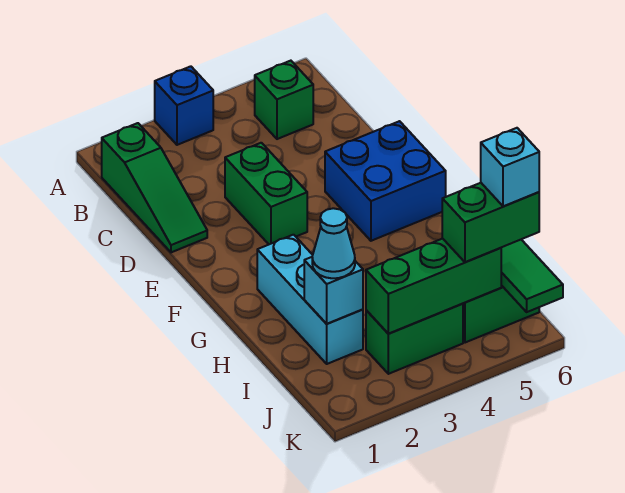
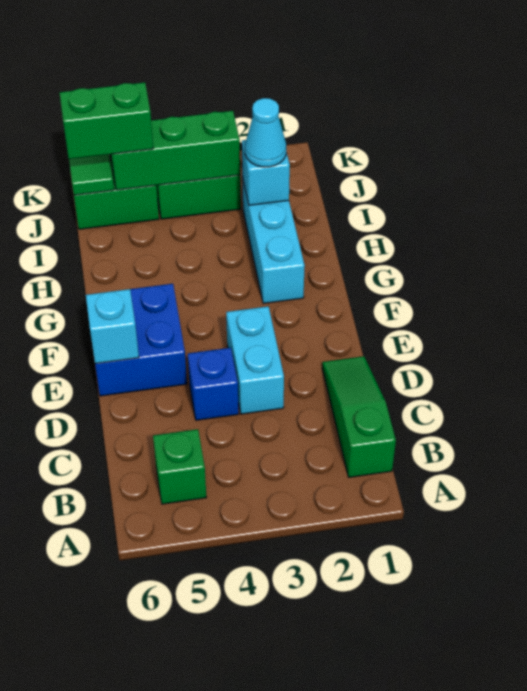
blue brick A3 level 1 -> blue brick D4 level 1
green brick D3:E3 level 1 -> cyan brick D3:E3 level 1
cyan brick J6 level 4 -> cyan brick E6 level 2

